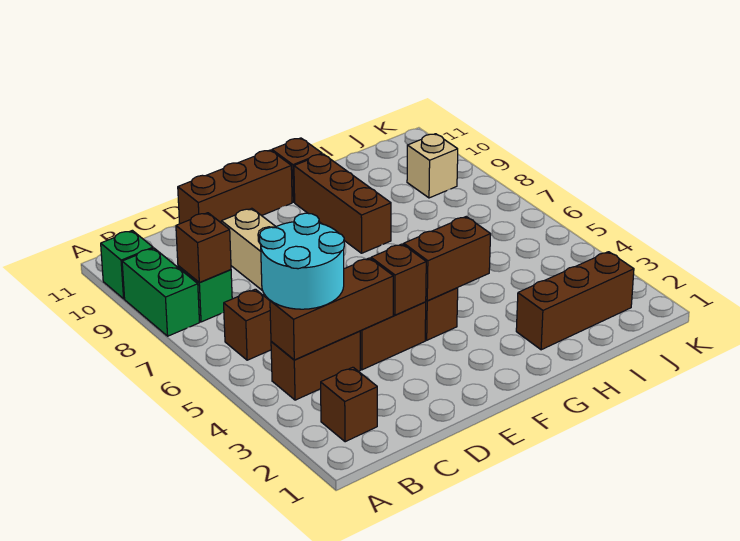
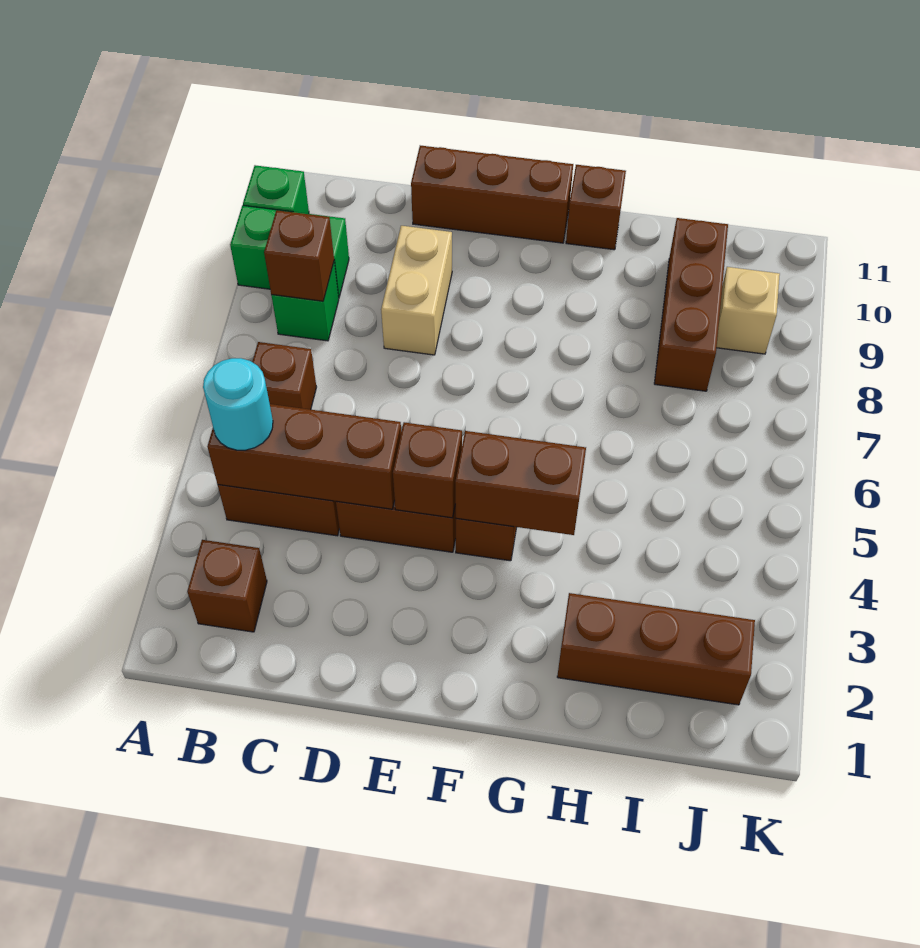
green brick A8:A9 level 1 -> green brick A9:B9 level 1
cyan round brick B4:C5 level 3 -> cyan round brick B4 level 3
brown brick G8:G10 level 1 -> brown brick I8:I10 level 1

